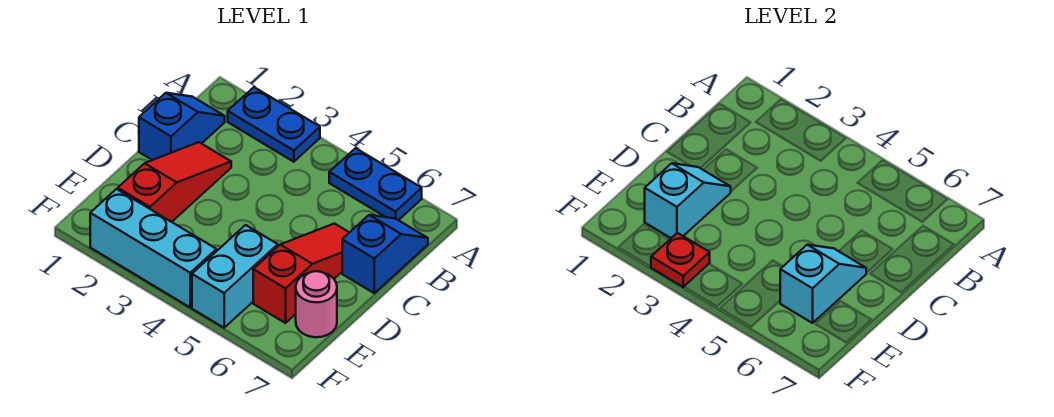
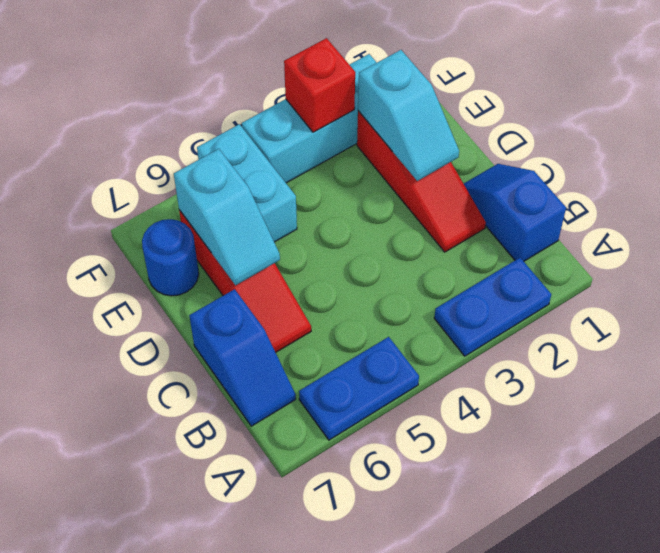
blue slope B1:C1 level 1 top C -> blue slope B1:C1 level 1 top B
pink round brick E7 level 1 -> blue round brick E7 level 1
red plate F3 level 2 -> red brick F3 level 2

